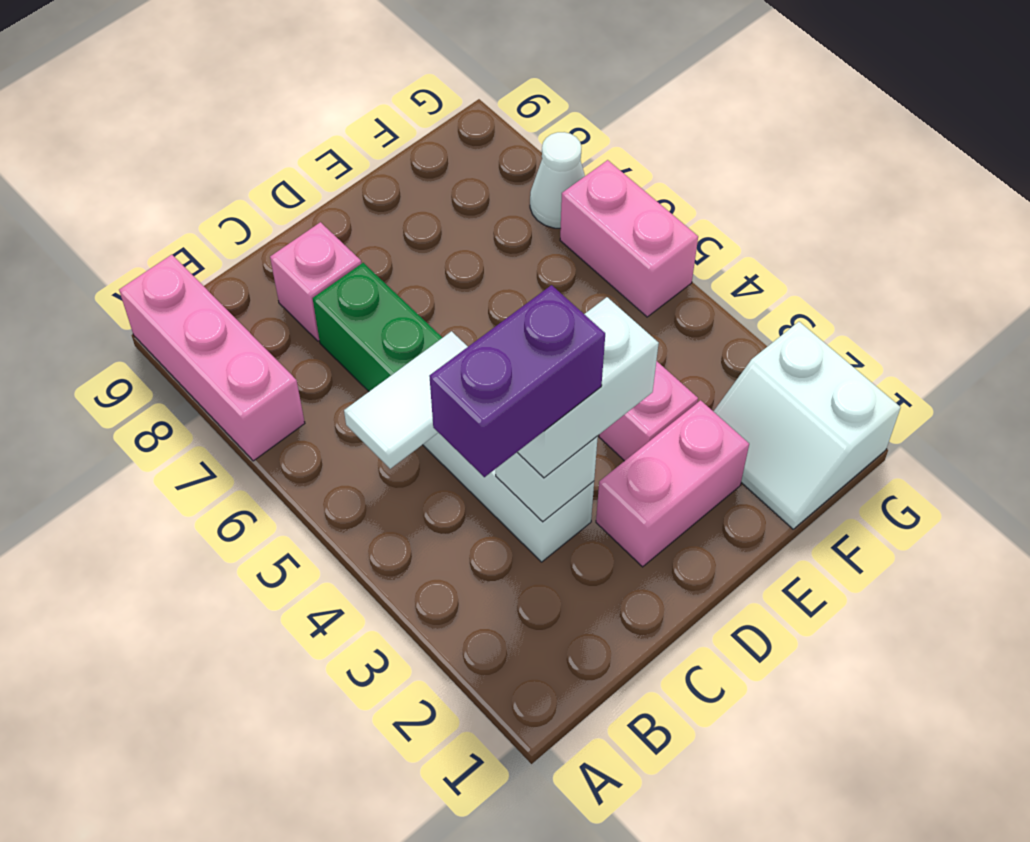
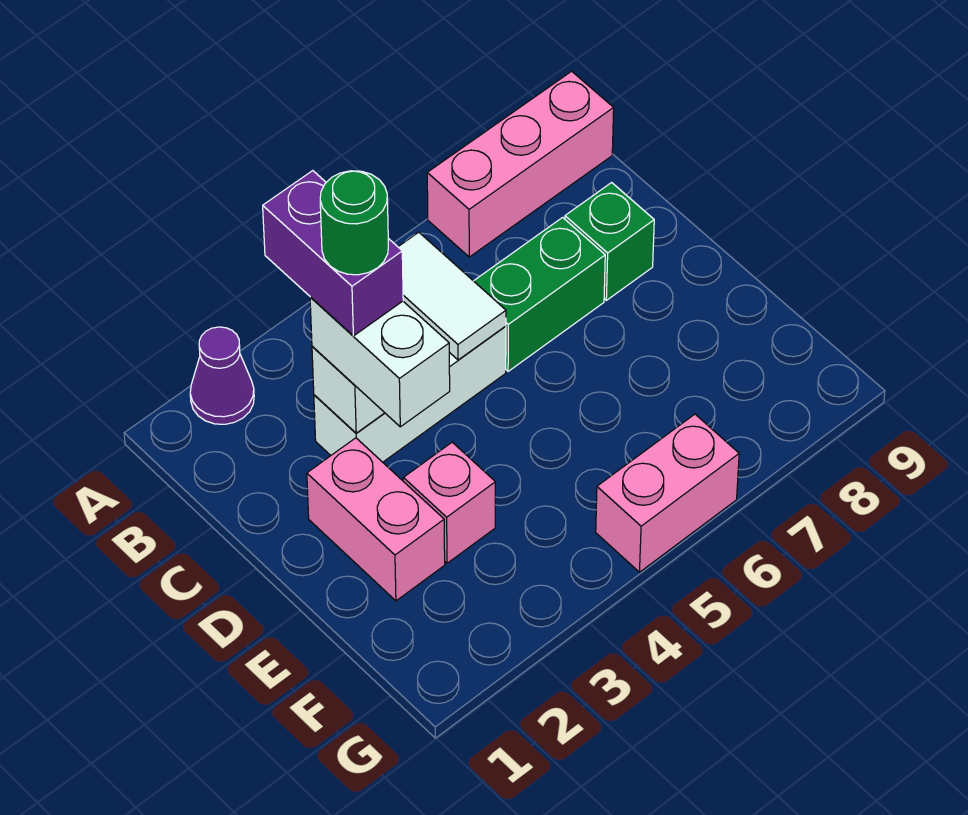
none -> purple cone A2 level 1
none -> green round brick C3 level 5
pink brick C8 level 1 -> green brick C8 level 1
white slope F1:G2 level 1 top G -> none
white cone G7 level 1 -> none

